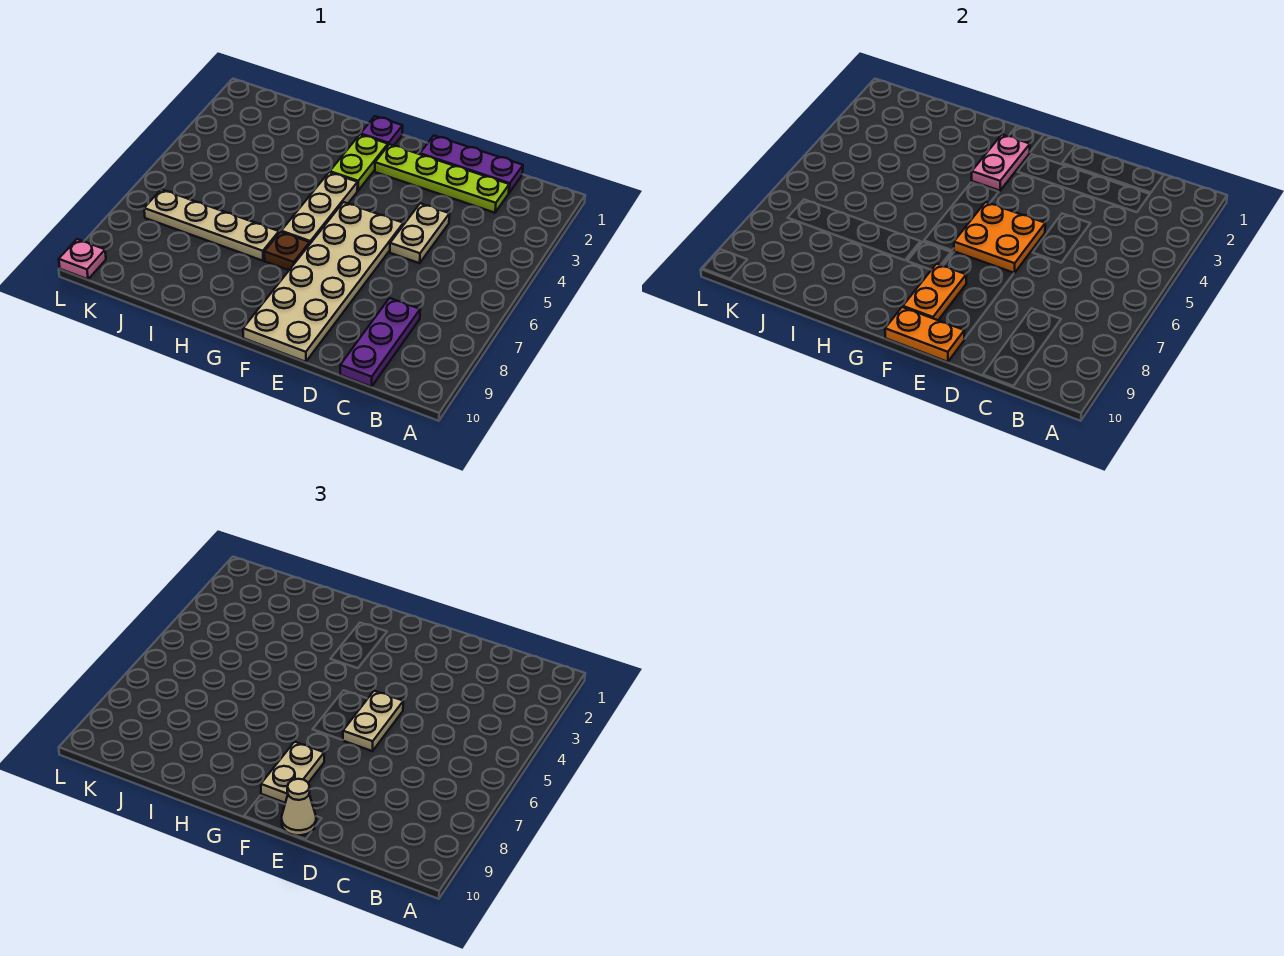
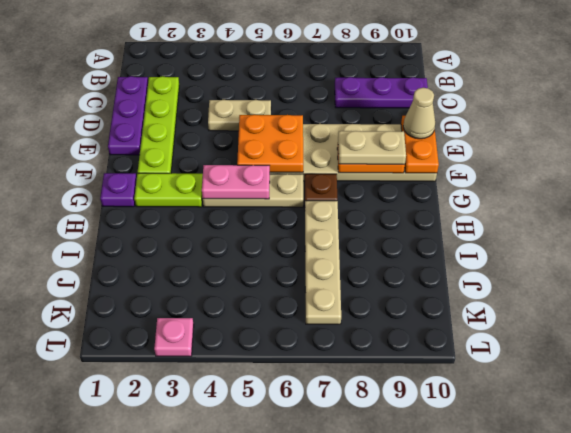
tan plate E5:E6 level 3 -> none
pink plate G2:G3 level 2 -> pink plate G4:G5 level 2
pink plate L10 level 1 -> pink plate L3 level 1

